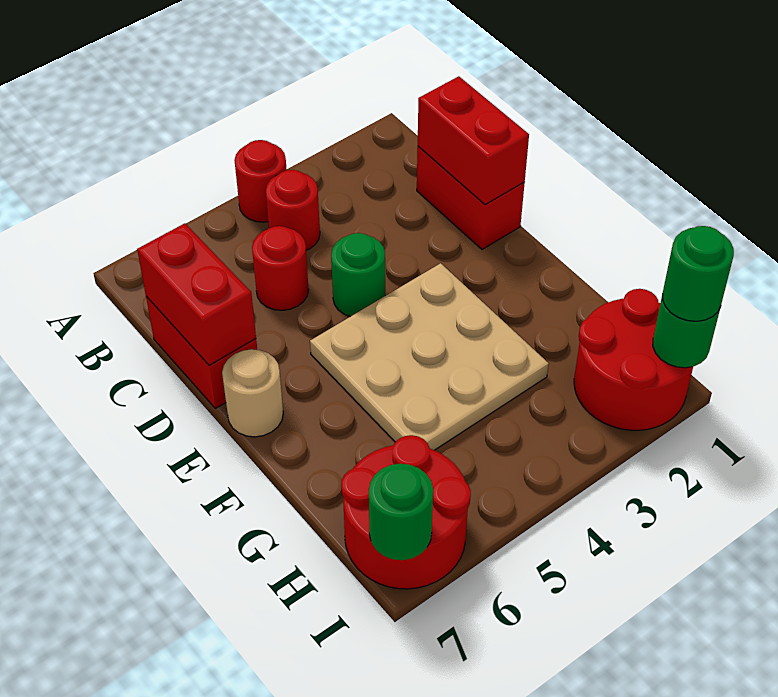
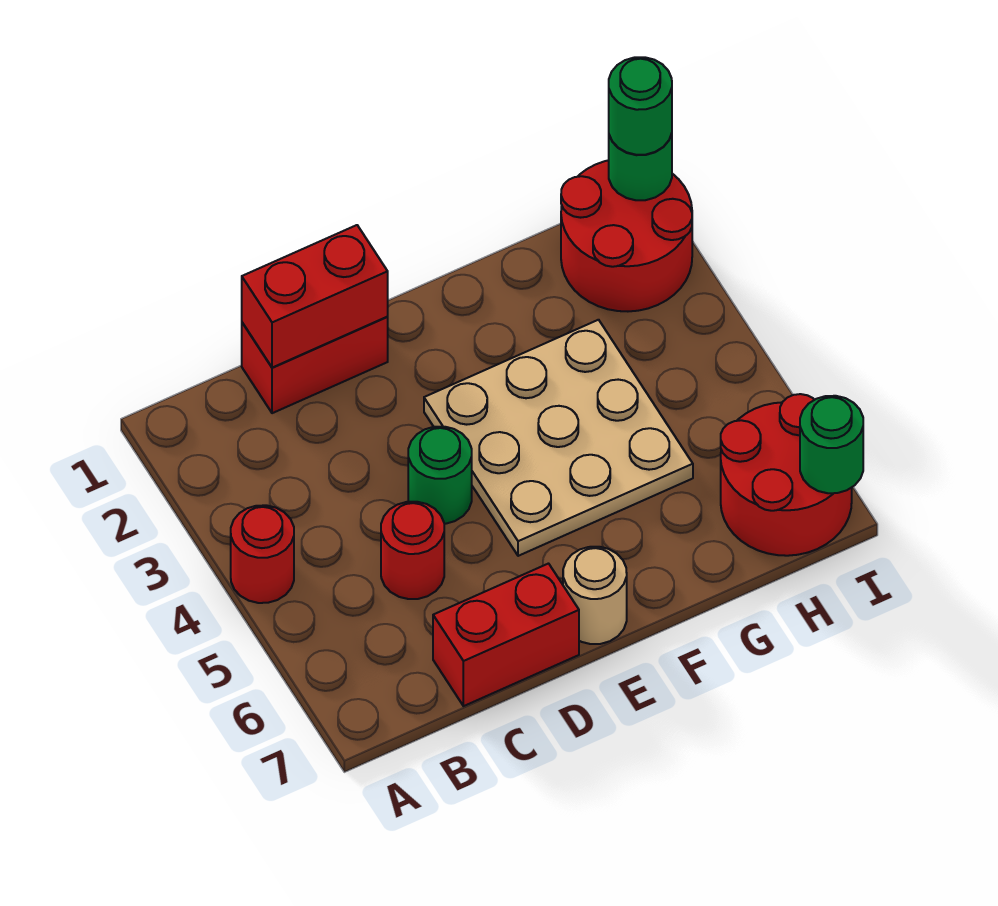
red round brick B4 level 1 -> none
red brick C7:D7 level 2 -> none

